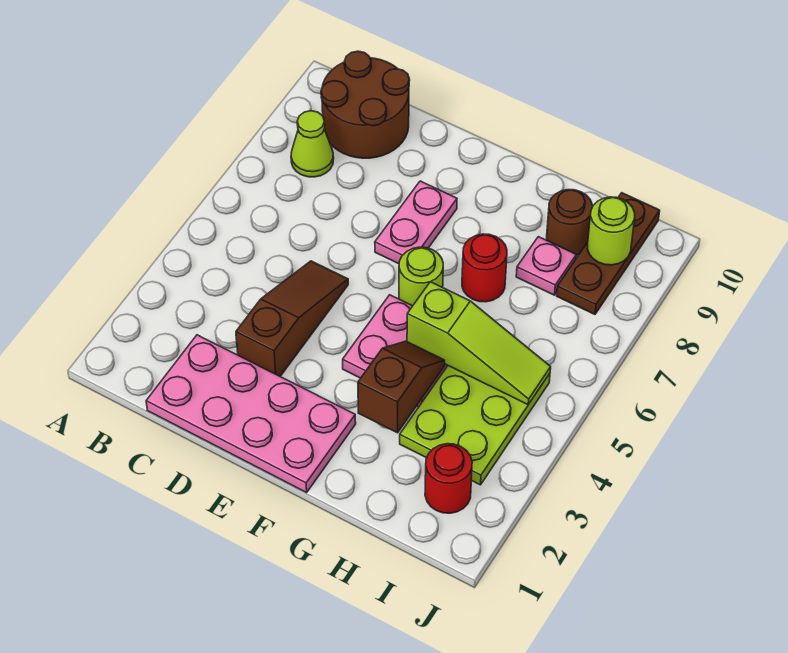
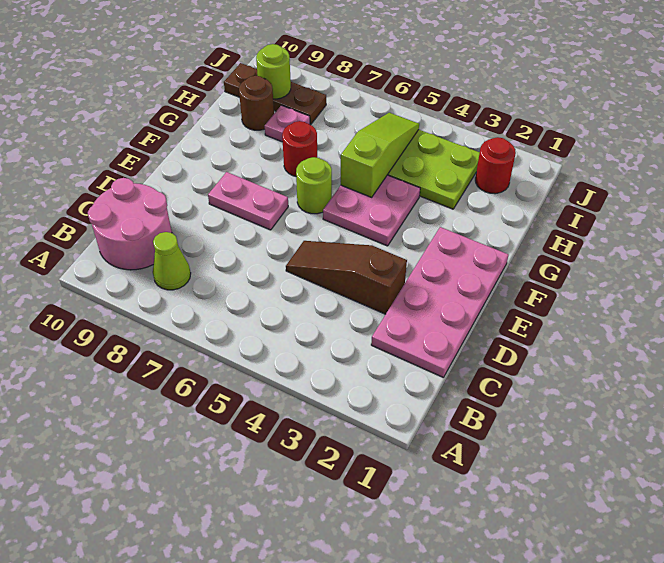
brown round brick B9:C10 level 1 -> pink round brick B9:C10 level 1
brown slope G3:G4 level 2 top 3 -> none

